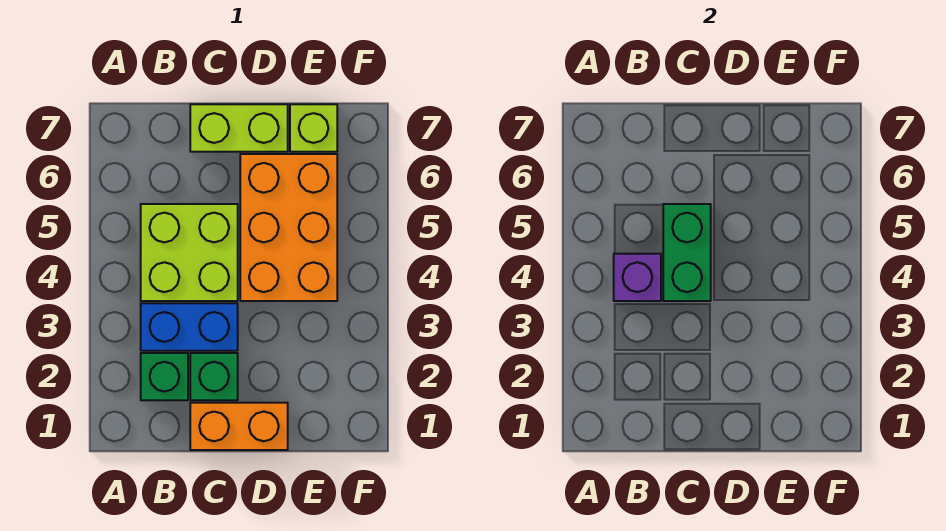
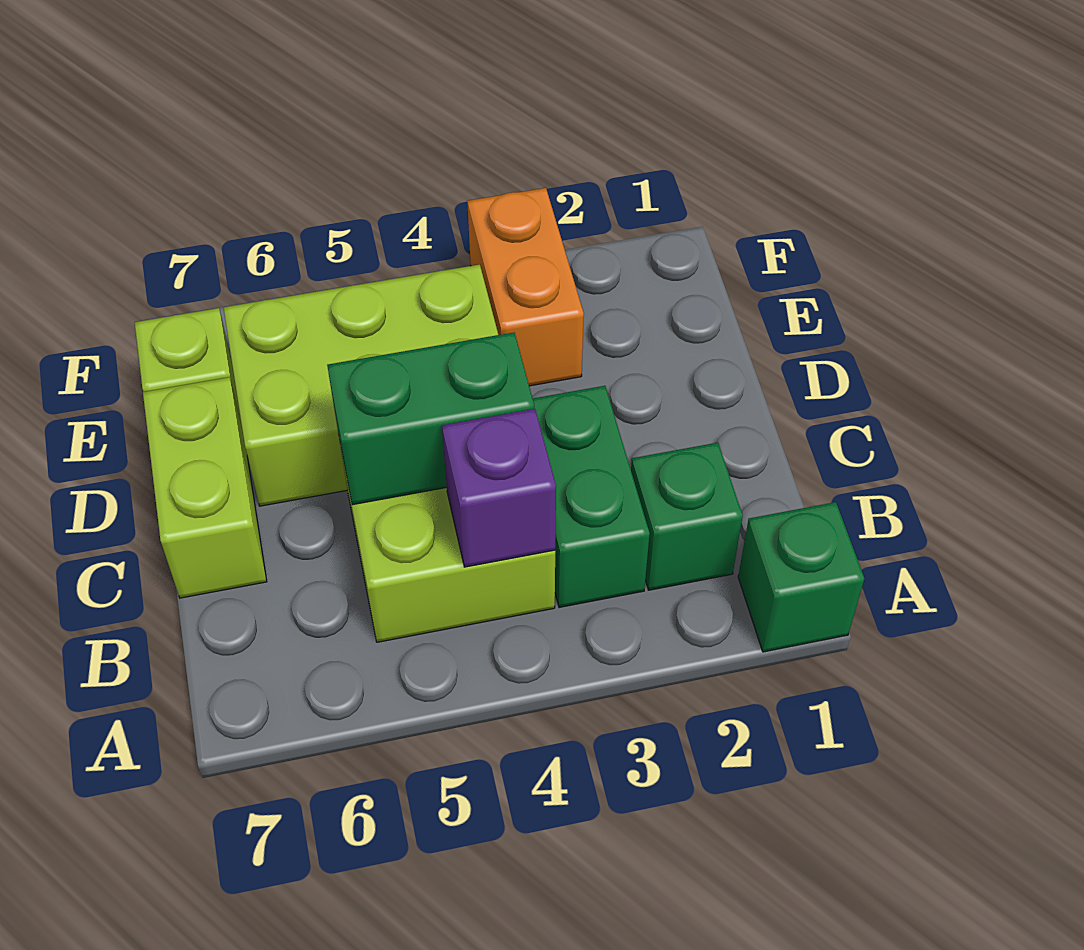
blue brick B3:C3 level 1 -> green brick B3:C3 level 1
orange brick C1:D1 level 1 -> orange brick E3:F3 level 1
green brick C2 level 1 -> green brick A1 level 1
orange brick D4:E6 level 1 -> lime brick D4:E6 level 1

